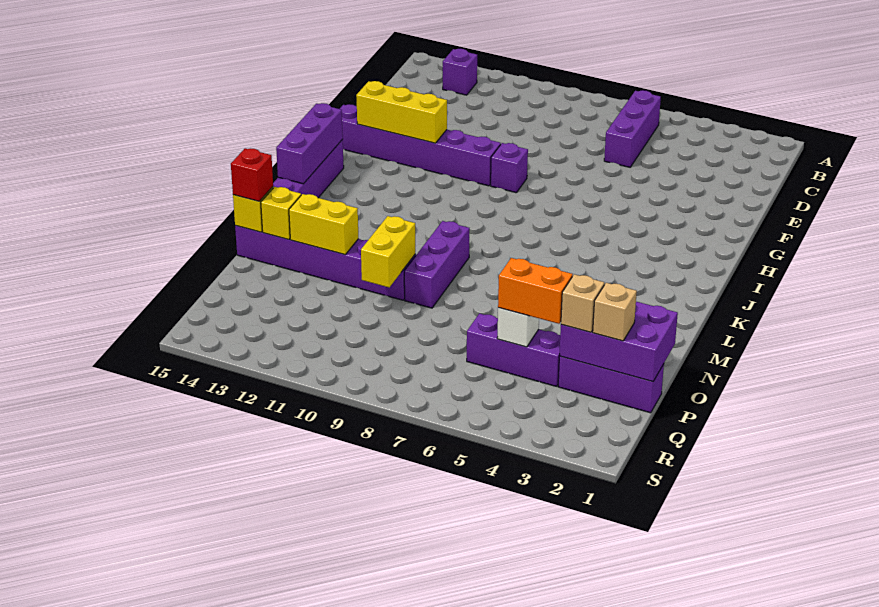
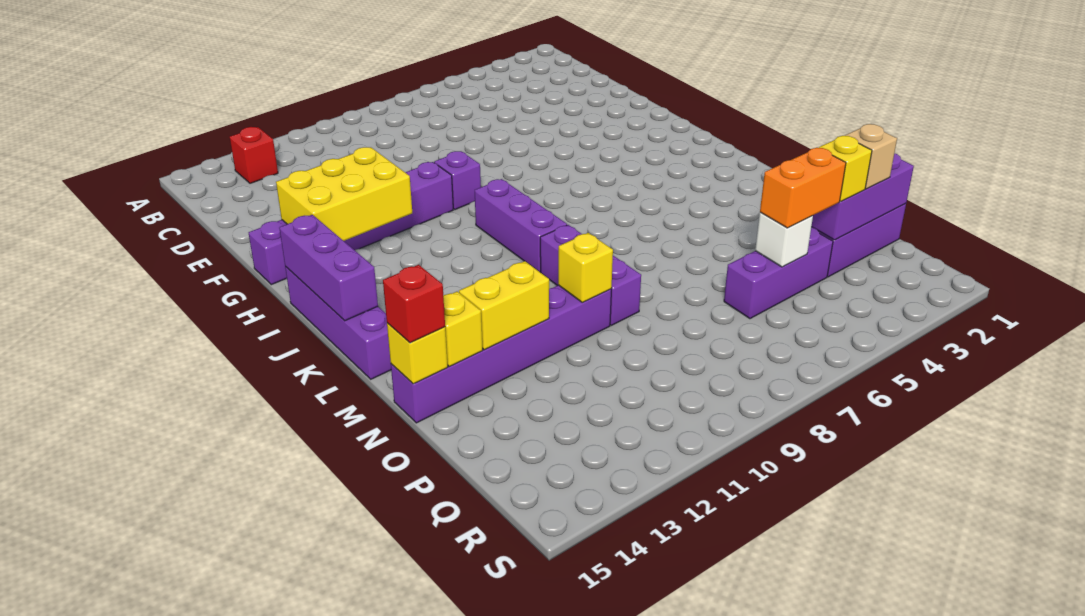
purple brick B6:D6 level 1 -> purple brick I9:K9 level 1
purple brick B13 level 1 -> red brick B13 level 1
yellow brick G12:G14 level 2 -> yellow brick G12:H14 level 2
yellow brick N10:O10 level 2 -> yellow brick N10 level 2
tan brick P3 level 3 -> yellow brick P3 level 3

